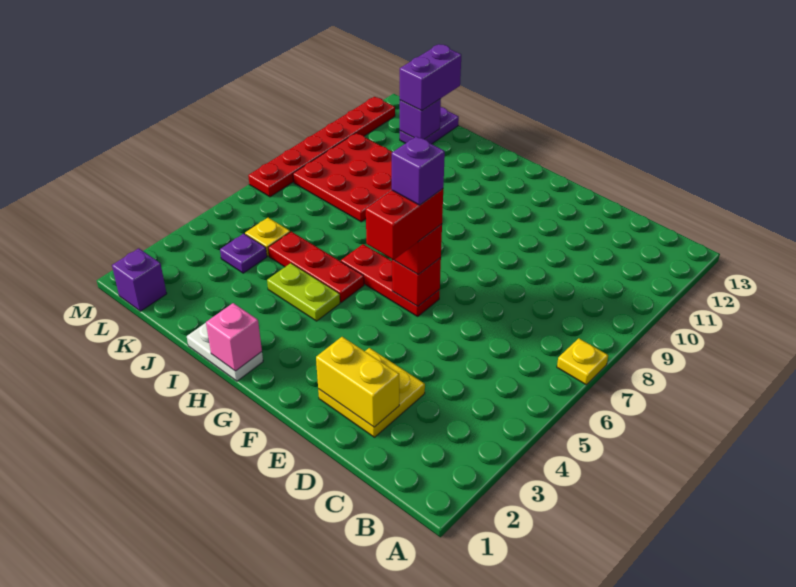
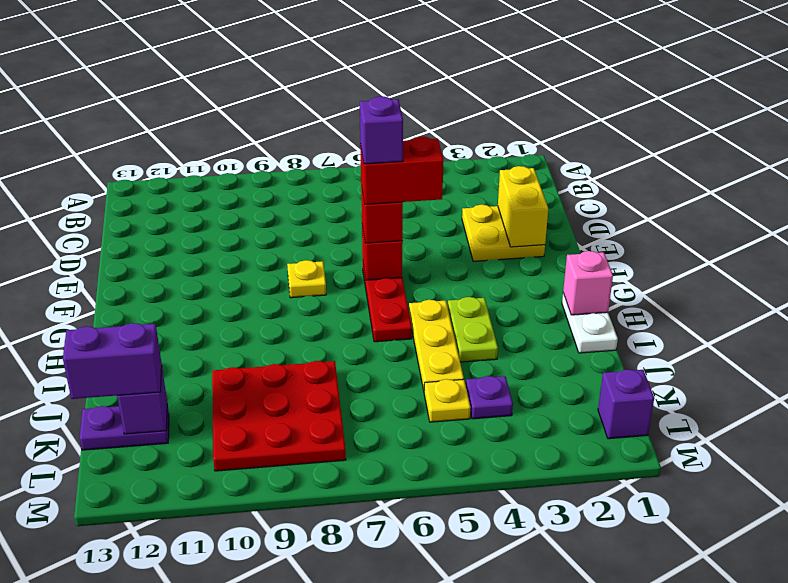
yellow plate A7 level 1 -> yellow plate F8 level 1
red plate H5:J5 level 1 -> yellow plate H5:J5 level 1
red plate M7:M12 level 1 -> none

